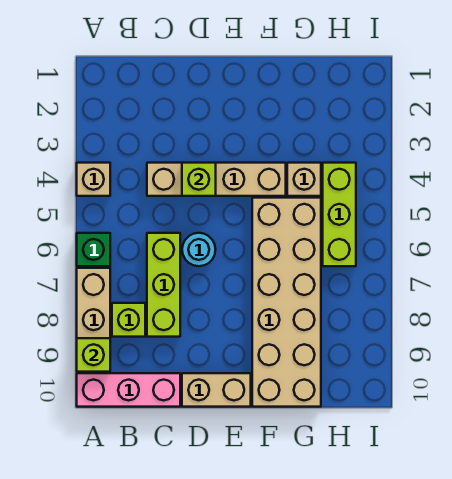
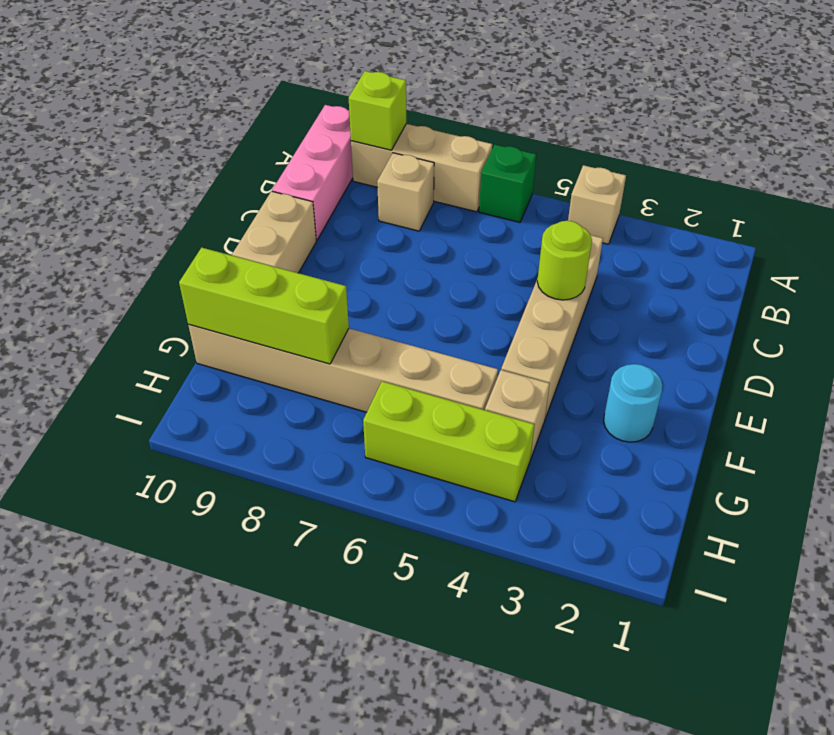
lime brick B8 level 1 -> tan brick B8 level 1
lime brick C6:C8 level 1 -> lime brick G8:G10 level 2
lime brick D4 level 2 -> lime round brick D4 level 2
cyan round brick D6 level 1 -> cyan round brick F2 level 1
tan brick F5:G10 level 1 -> tan brick G5:G10 level 1

